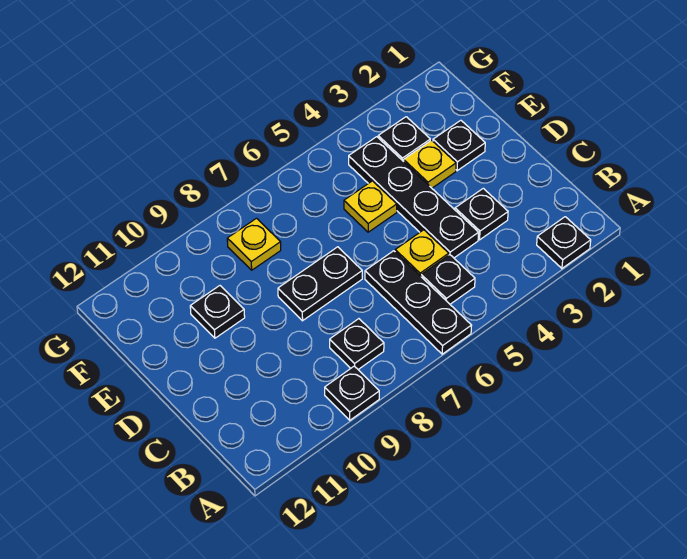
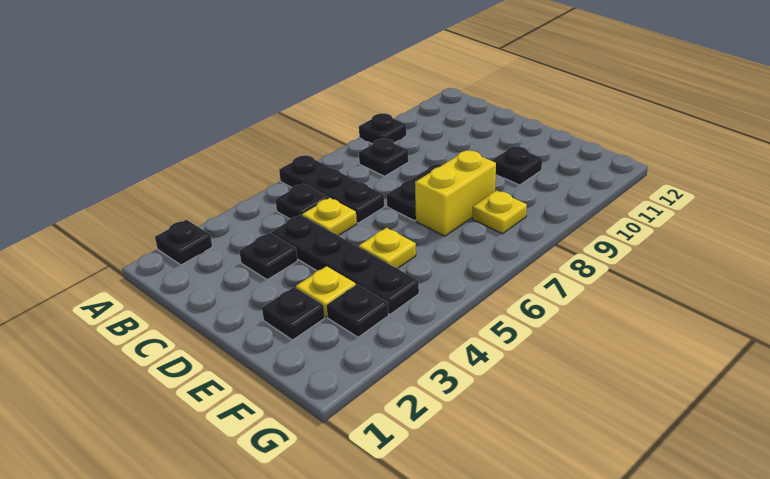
none -> yellow brick E7:E8 level 1

